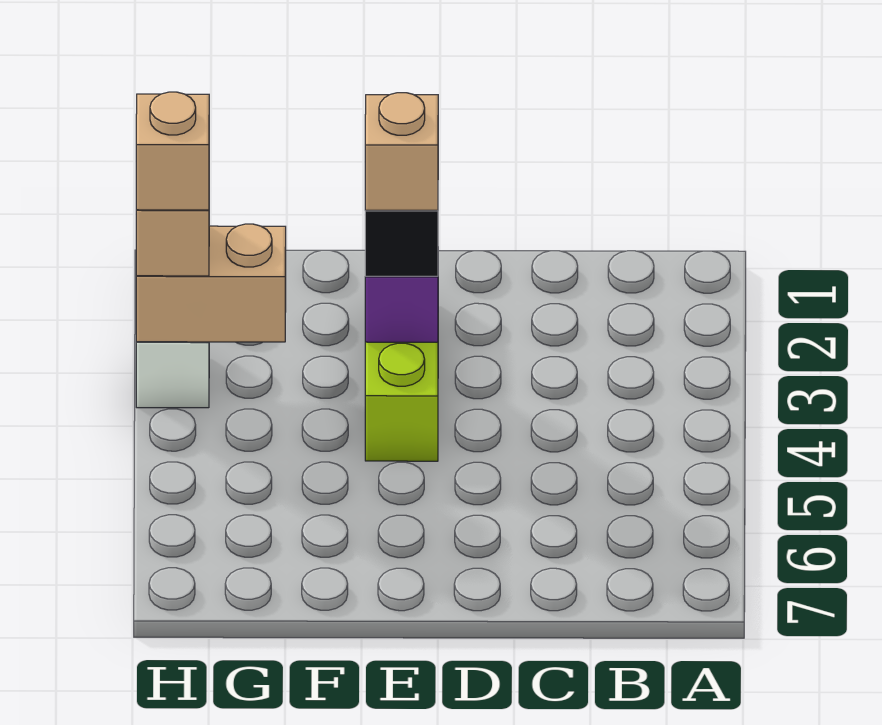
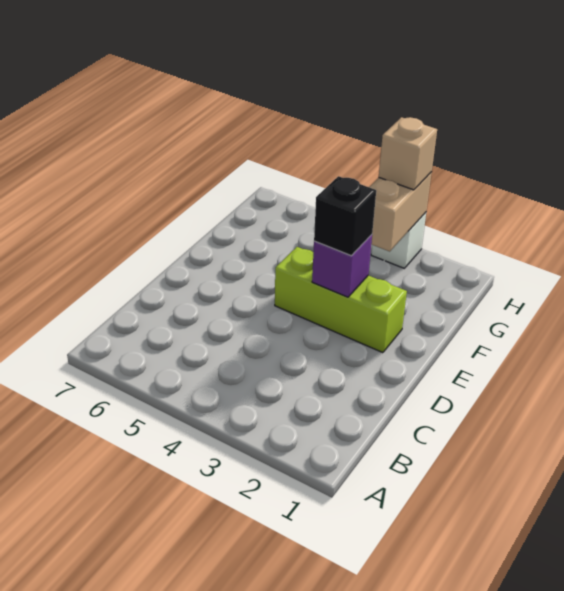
tan brick E3 level 4 -> none
tan brick H3 level 4 -> none

